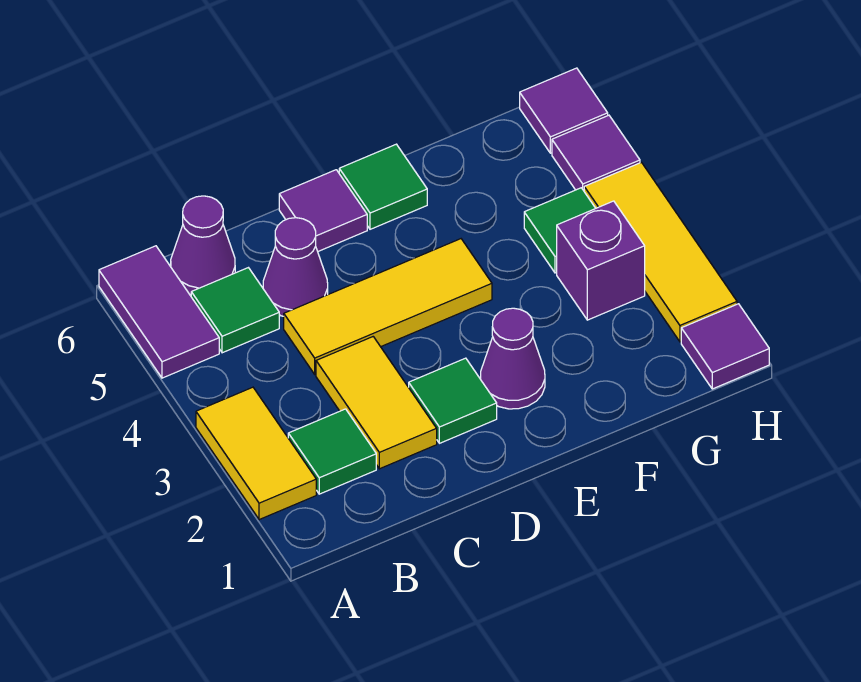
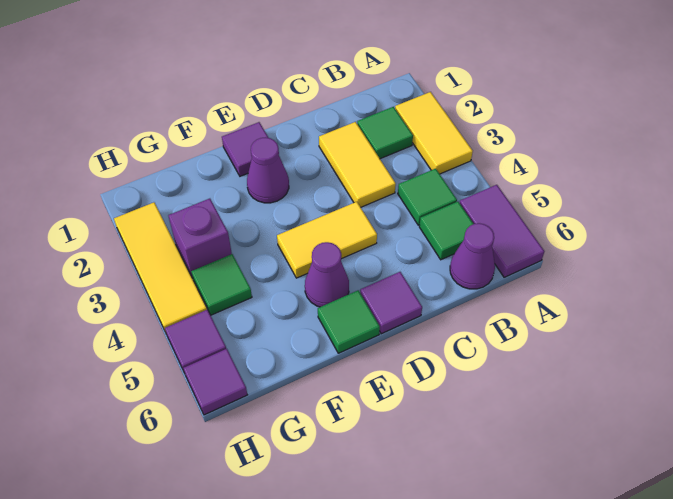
yellow tile C4:E4 level 1 -> yellow tile D4:E4 level 1
purple cone C5 level 1 -> purple cone E5 level 1
green tile D2 level 1 -> green tile B4 level 1
purple tile H1 level 1 -> purple tile E1 level 1

